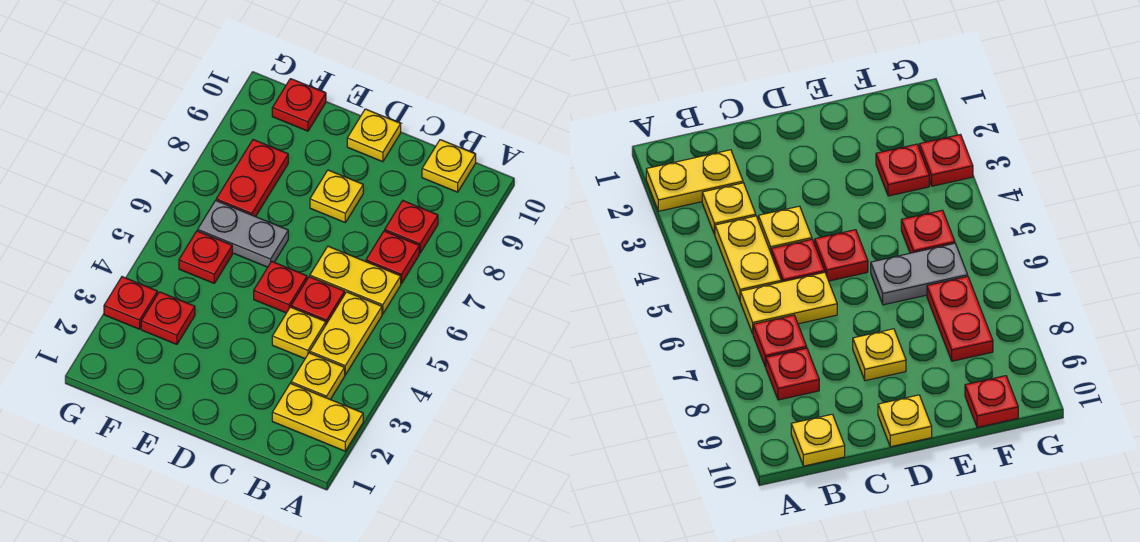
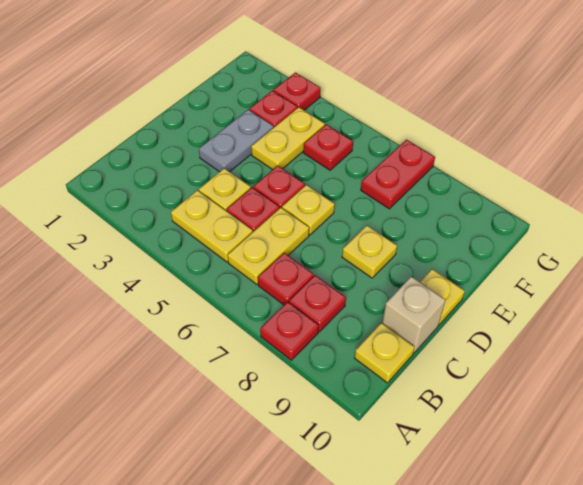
yellow plate A2:B2 level 1 -> yellow plate E4:F4 level 1
yellow plate B3 level 1 -> yellow plate D6 level 1
none -> tan brick C10 level 1
grey plate E6:F6 level 1 -> grey plate D3:E3 level 1
red plate F7:F8 level 1 -> red plate F7:G7 level 1
red plate F10 level 1 -> red plate A8 level 1

